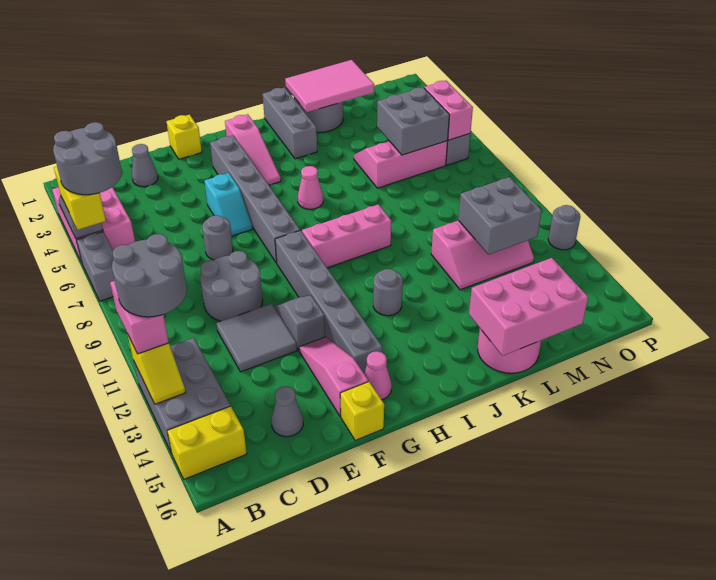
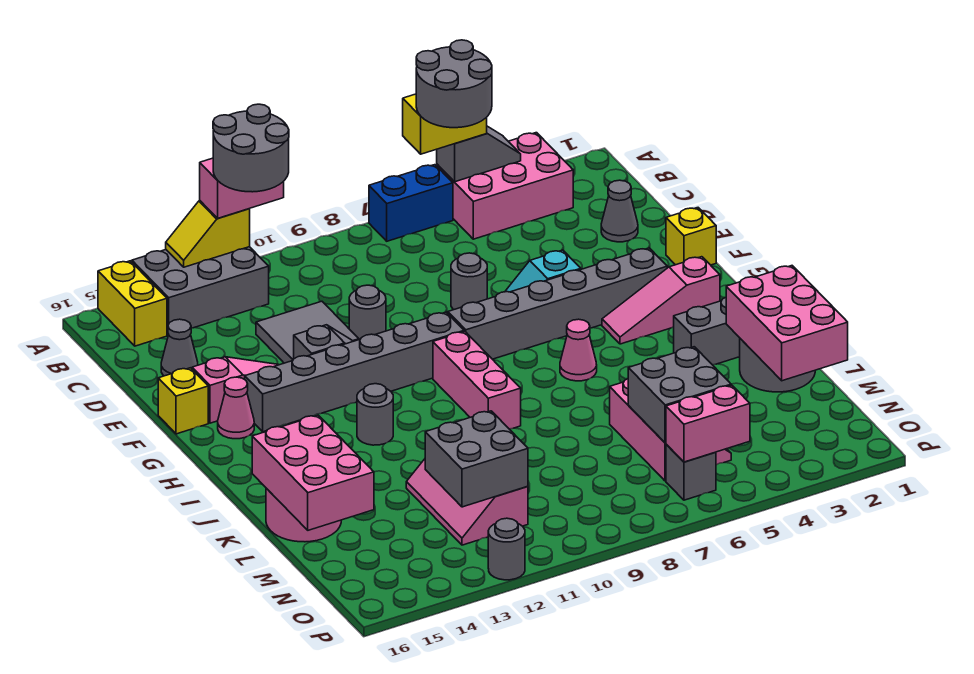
grey brick A6:A7 level 1 -> blue brick A6:A7 level 1
grey round brick D9:E10 level 1 -> grey round brick E10 level 1
pink tile K1:M2 level 2 -> pink brick K1:M2 level 2

